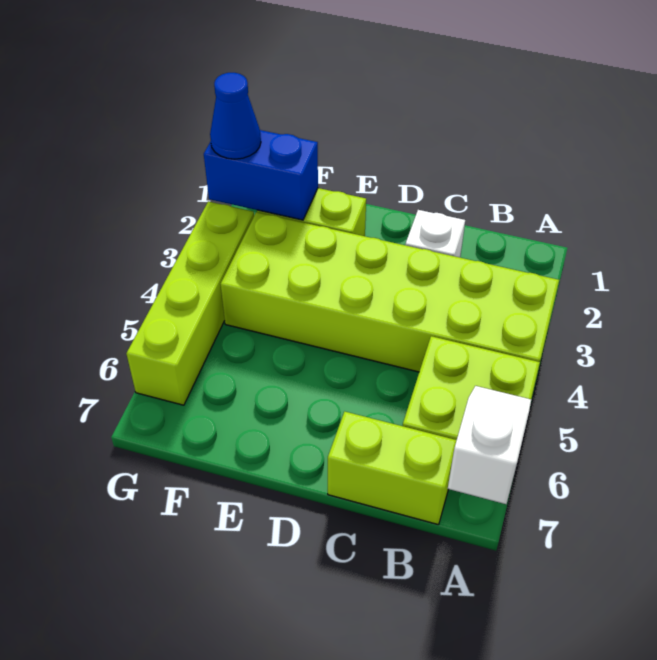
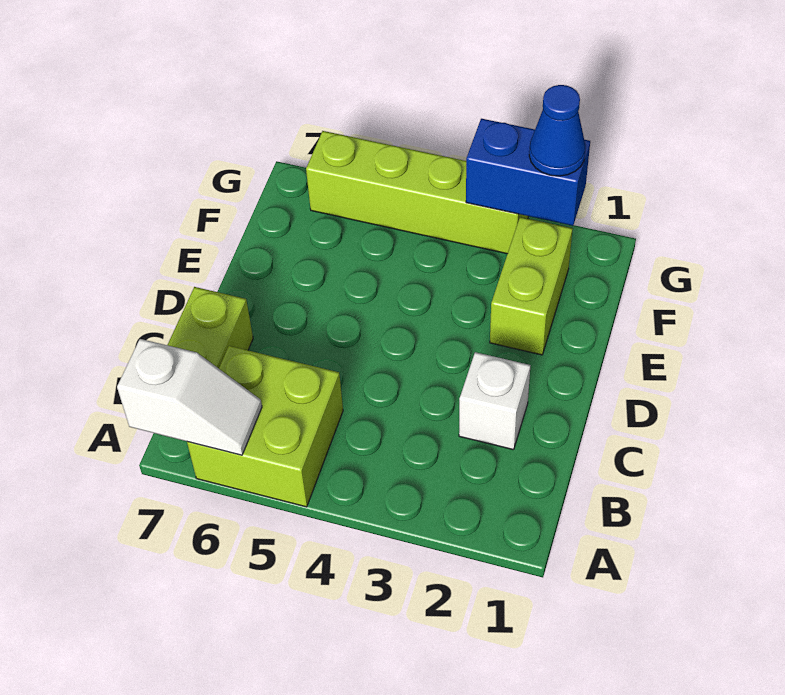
lime brick A3:F4 level 1 -> none
blue brick F2:G2 level 2 -> blue brick G2:G3 level 2

